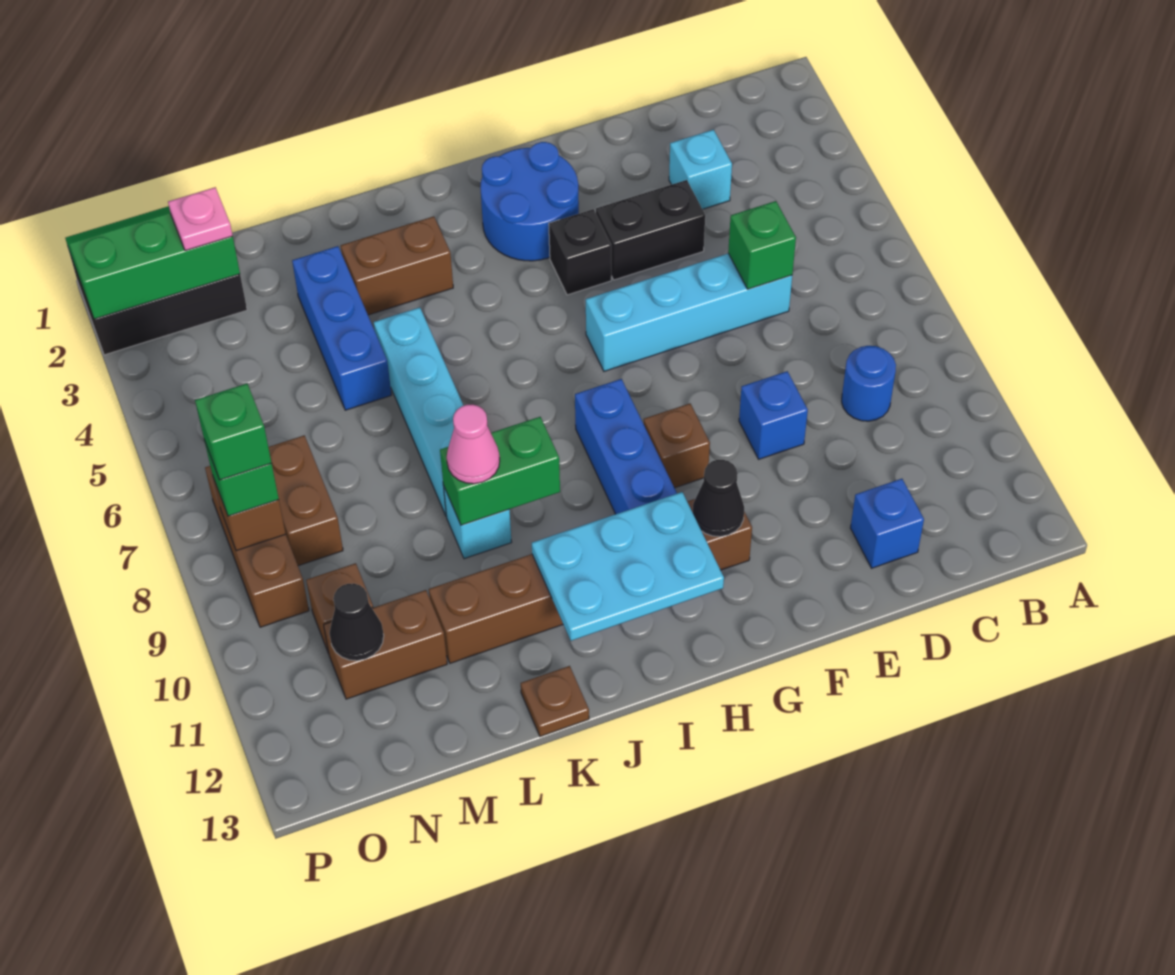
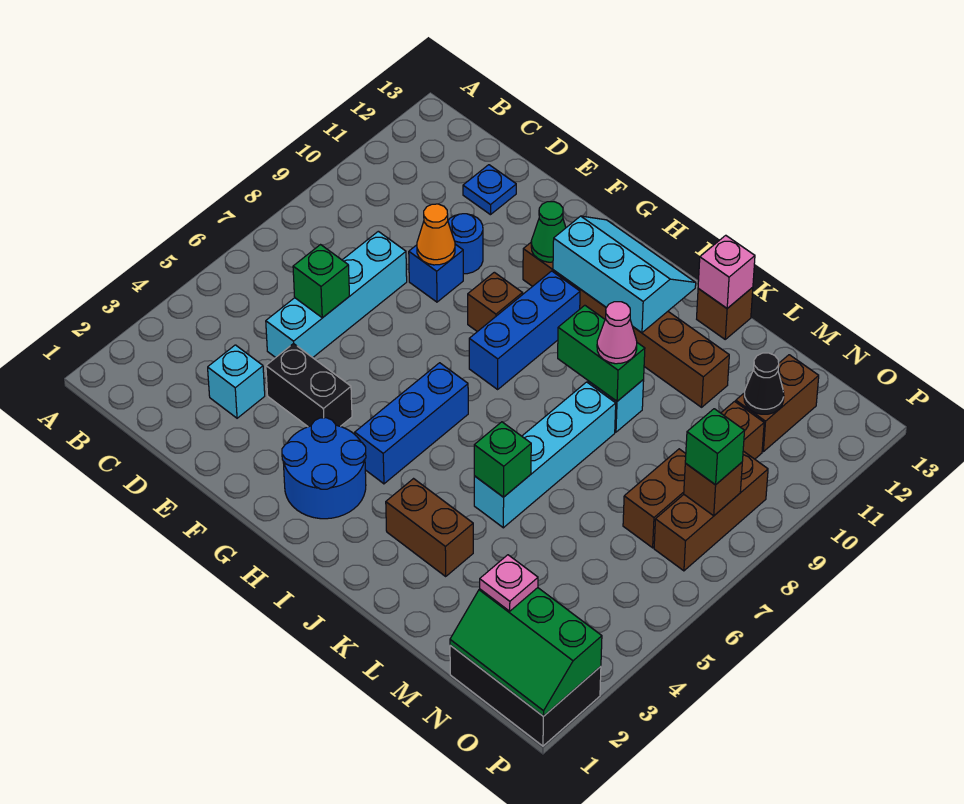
blue round brick C9 level 1 -> blue round brick E10 level 1
cyan brick D6:G6 level 1 -> cyan brick D5:D8 level 1
blue brick D12 level 1 -> blue plate D12 level 1
none -> orange cone E9 level 2
black brick G4 level 1 -> none
black cone G11 level 2 -> green cone G11 level 2
cyan plate H11:J12 level 2 -> cyan slope H11:J12 level 2 top 11
brown plate K13 level 1 -> brown brick K13 level 1
none -> pink brick K13 level 2
blue brick L3:L5 level 1 -> blue brick H4:H6 level 1
brown brick M11:N11 level 1 -> brown brick N11:N12 level 1
green brick O8 level 4 -> green brick K5 level 2

